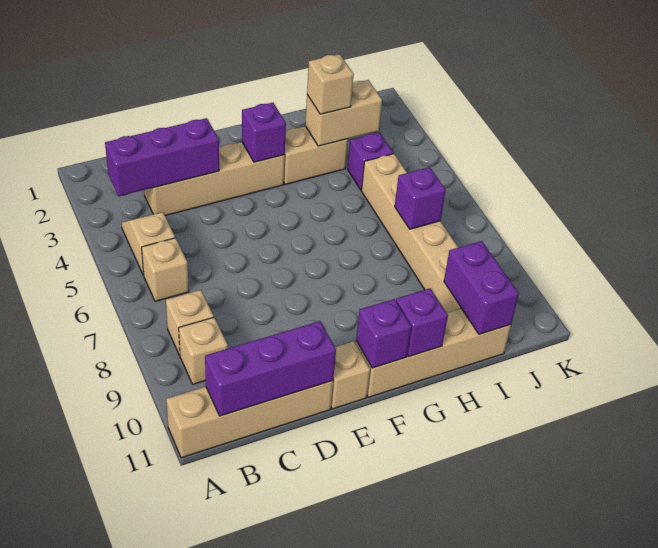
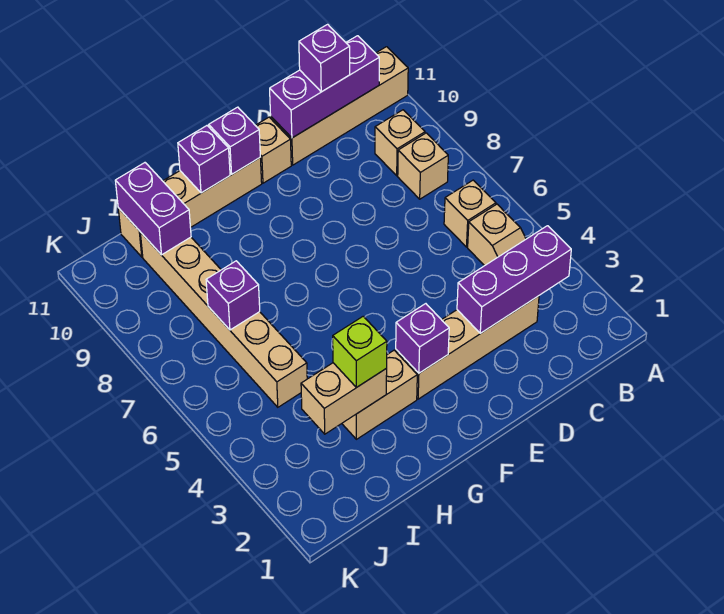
tan brick H3 level 3 -> lime brick H3 level 3
purple brick I4 level 1 -> purple brick C11 level 3

